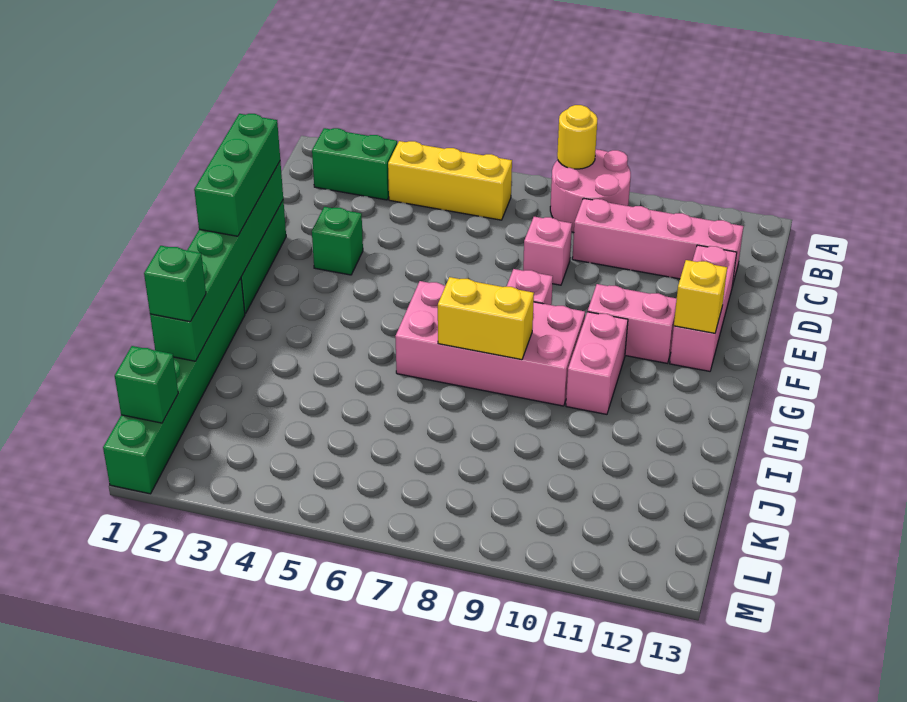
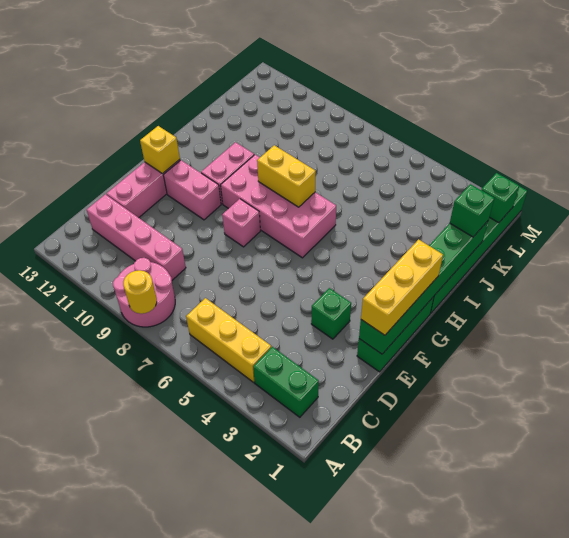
pink brick D8 level 1 -> none
green brick E1:G1 level 3 -> yellow brick E1:G1 level 3

